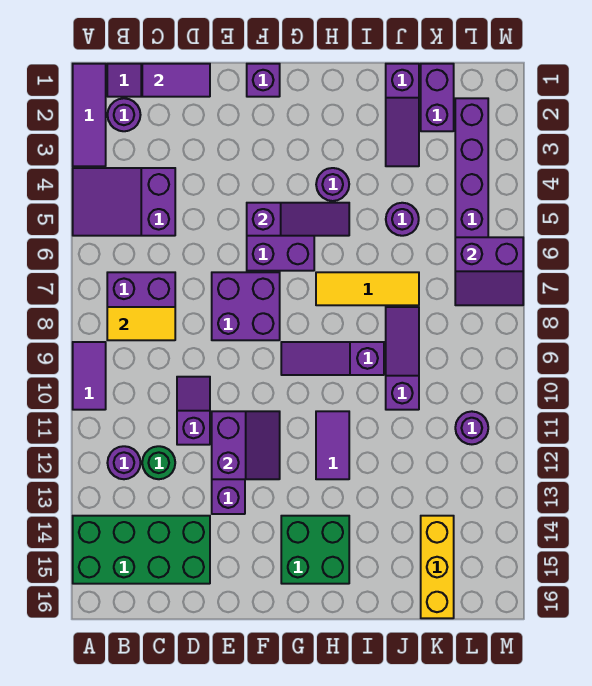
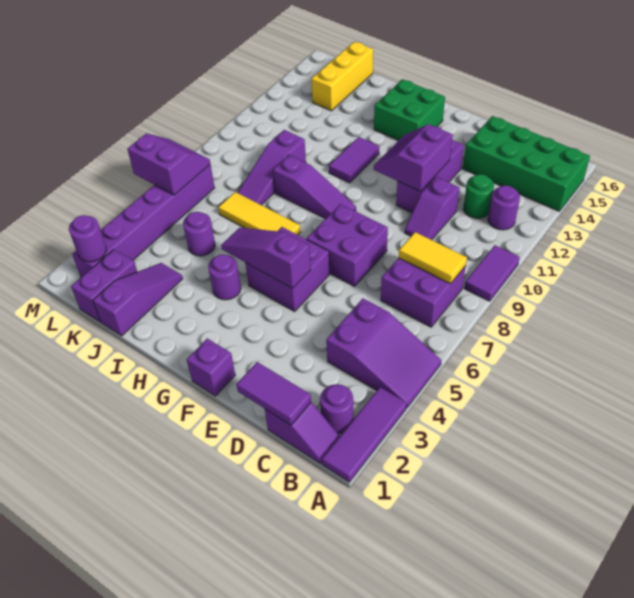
purple round brick L11 level 1 -> purple round brick L2 level 2

